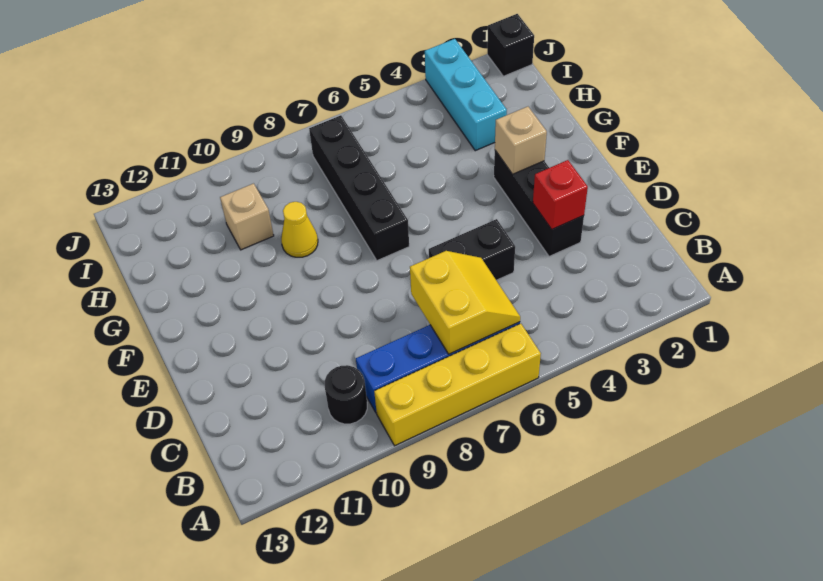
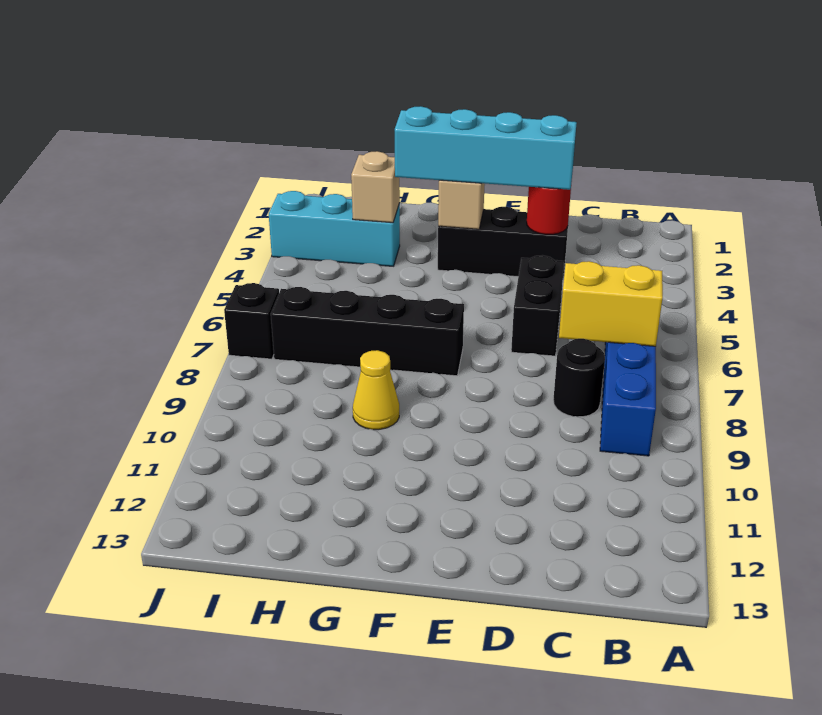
yellow brick A6:A9 level 1 -> none
black round brick B10 level 1 -> black round brick C8 level 1
red brick D3 level 2 -> red round brick D3 level 2
none -> cyan brick D3:G3 level 3
tan brick H10 level 1 -> tan brick H3 level 2
black brick J1 level 1 -> black brick J7 level 1

